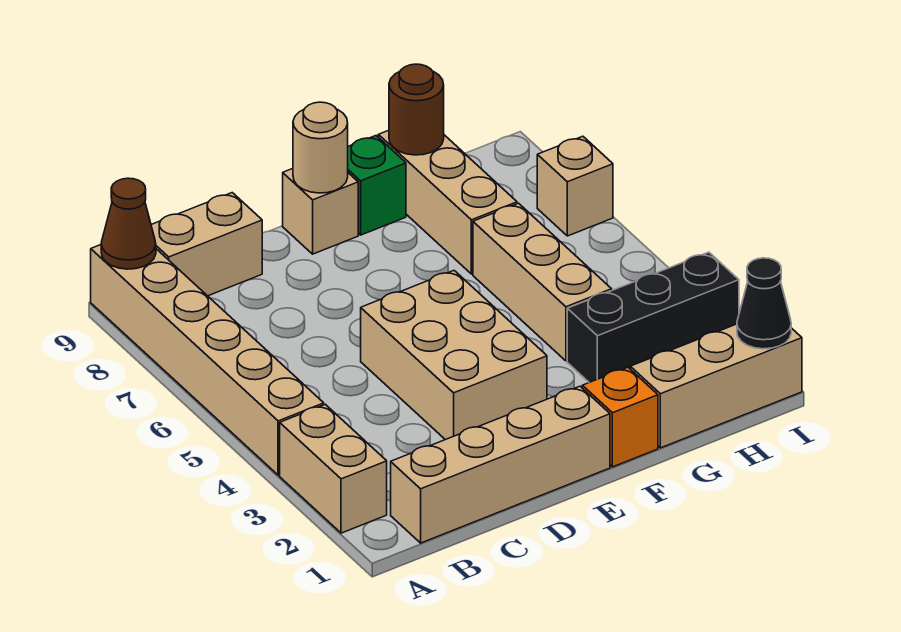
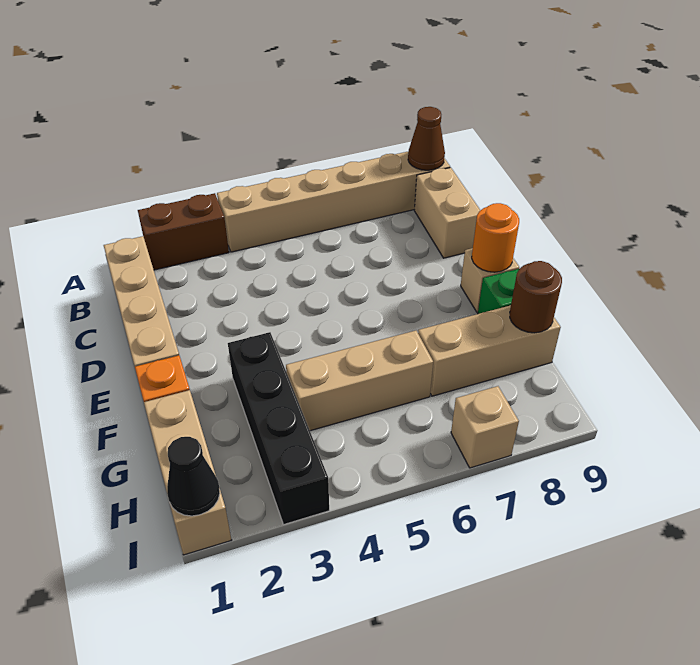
tan brick A2:A3 level 1 -> brown brick A2:A3 level 1
tan brick D3:E5 level 1 -> none
tan round brick E9 level 2 -> orange round brick E9 level 2
black brick G3:I3 level 1 -> black brick F3:I3 level 1

